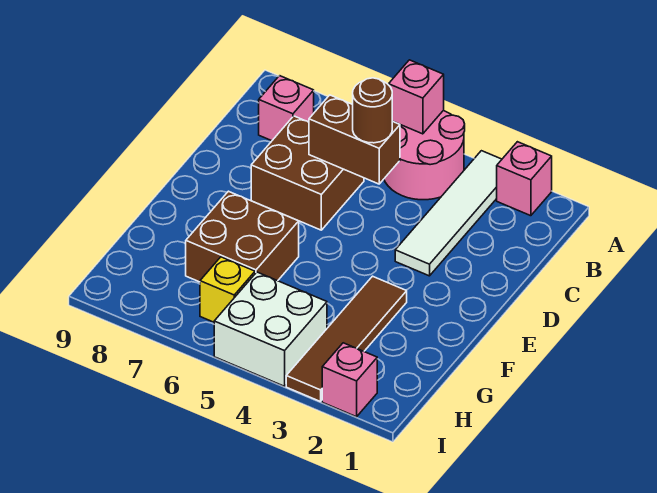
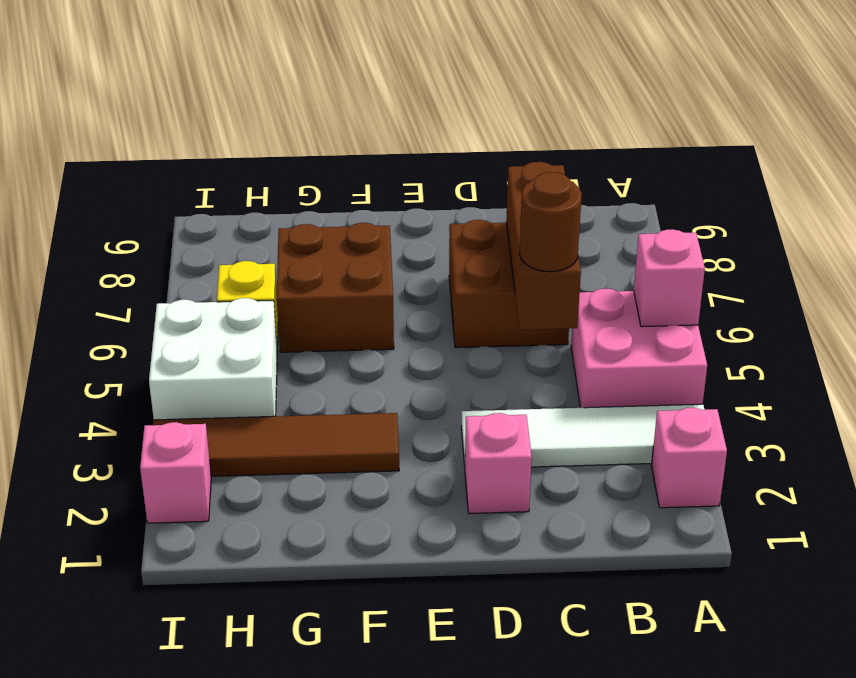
pink round brick A4:B5 level 1 -> pink brick A4:B5 level 1
pink brick B8 level 1 -> pink brick D2 level 1
brown brick C5:C6 level 2 -> brown brick C5:C7 level 2

